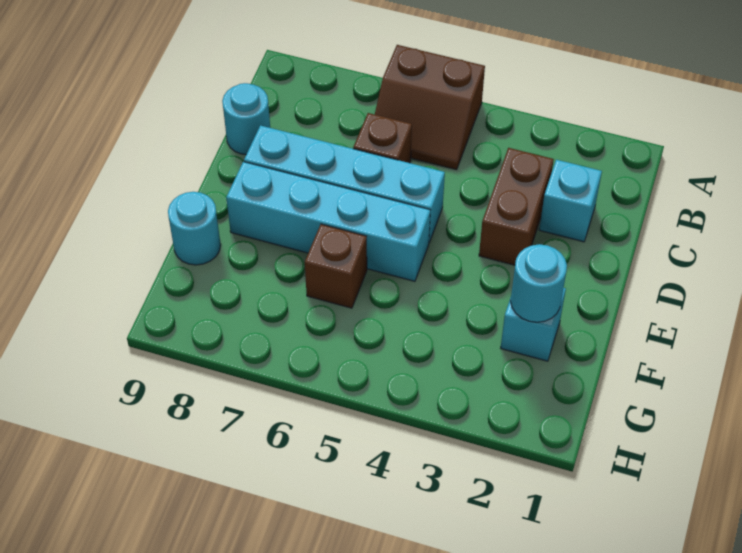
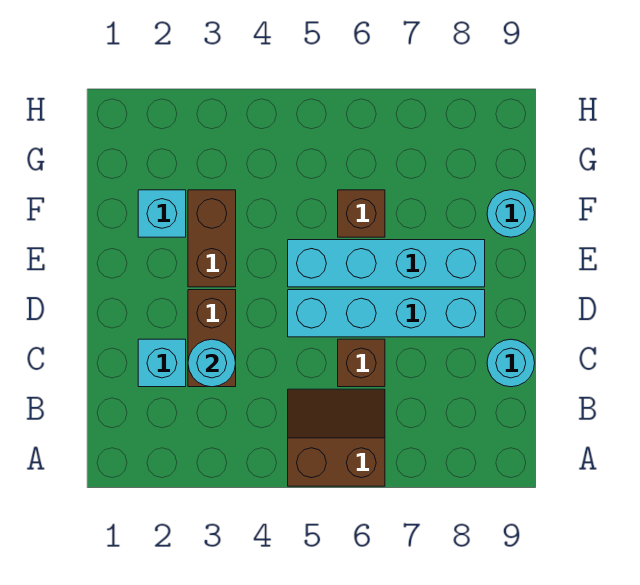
none -> brown brick E3:F3 level 1
cyan round brick F2 level 2 -> cyan round brick C3 level 2

